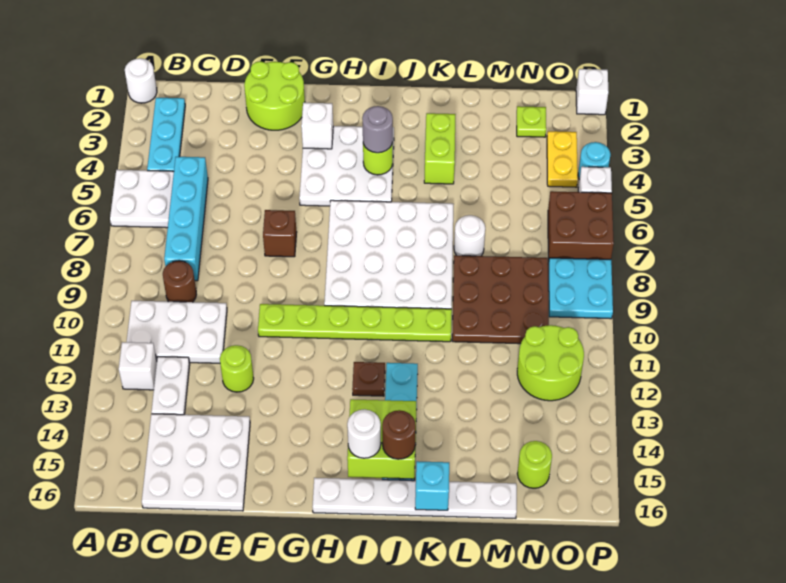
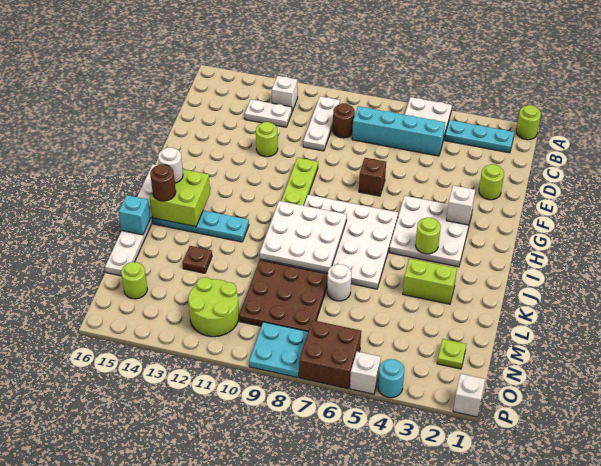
white round brick A1 level 1 -> lime round brick A1 level 1
white plate B10:D11 level 1 -> white plate B10:D10 level 1
white plate C14:E16 level 1 -> white plate I8:K10 level 2
lime round brick E1:F2 level 1 -> lime round brick E2 level 1
grey round brick I4 level 3 -> none
brown plate I12 level 1 -> brown plate L13 level 1
yellow plate O3:O4 level 1 -> none

